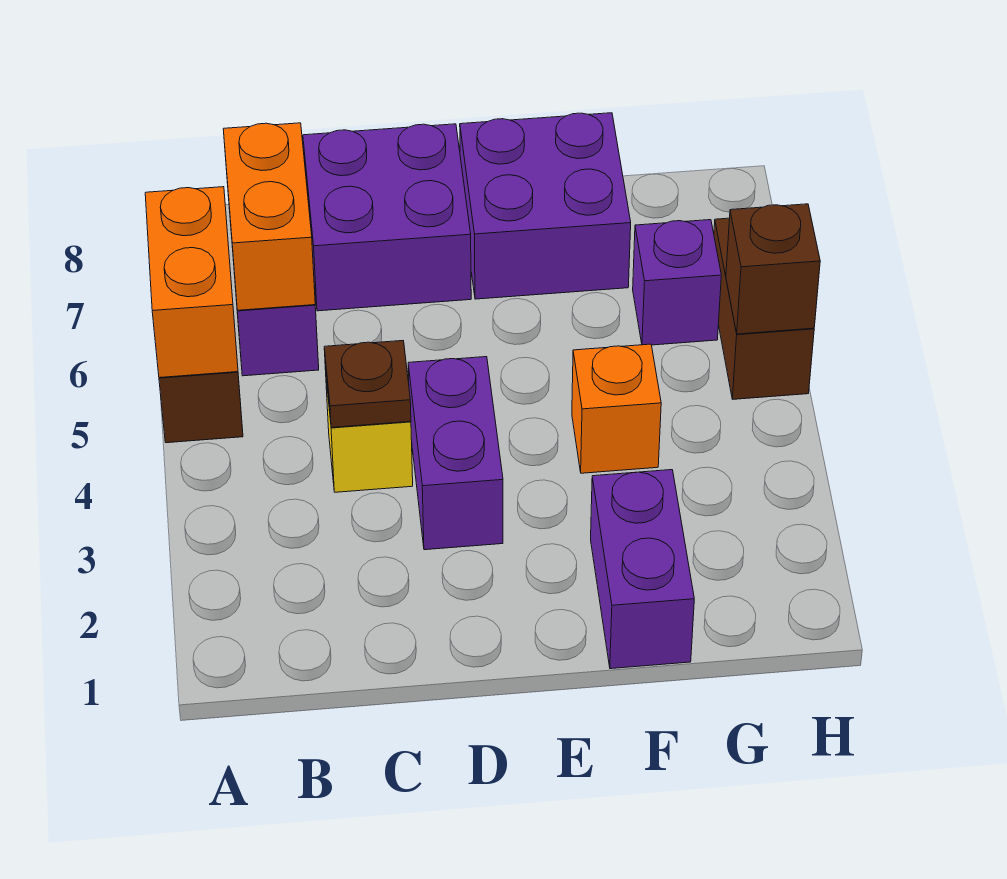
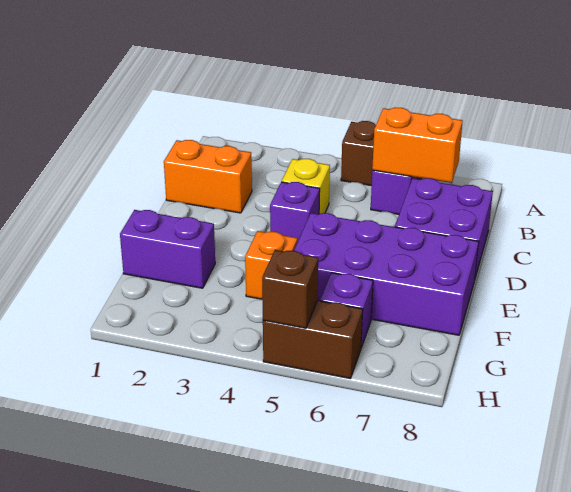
orange brick A5:A6 level 2 -> orange brick C1:C2 level 1
brown plate C4 level 2 -> none
purple brick D3:D4 level 1 -> purple brick D4 level 1
purple brick E7:F8 level 1 -> purple brick E5:F8 level 1

